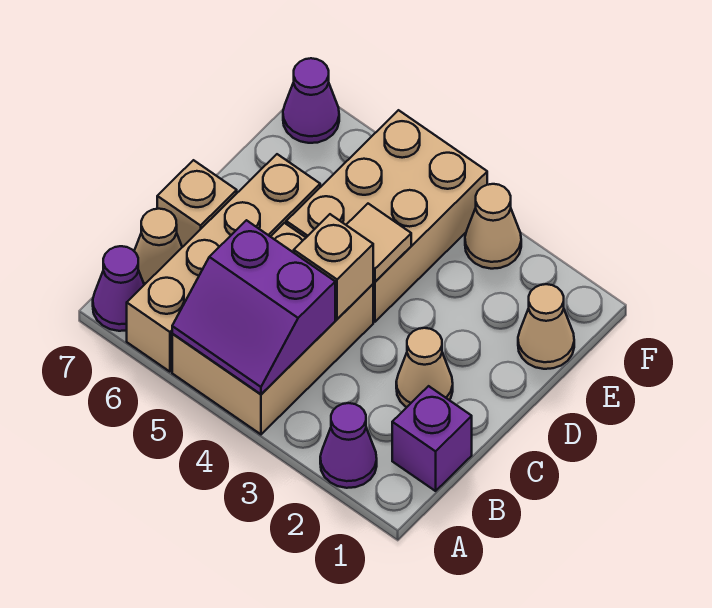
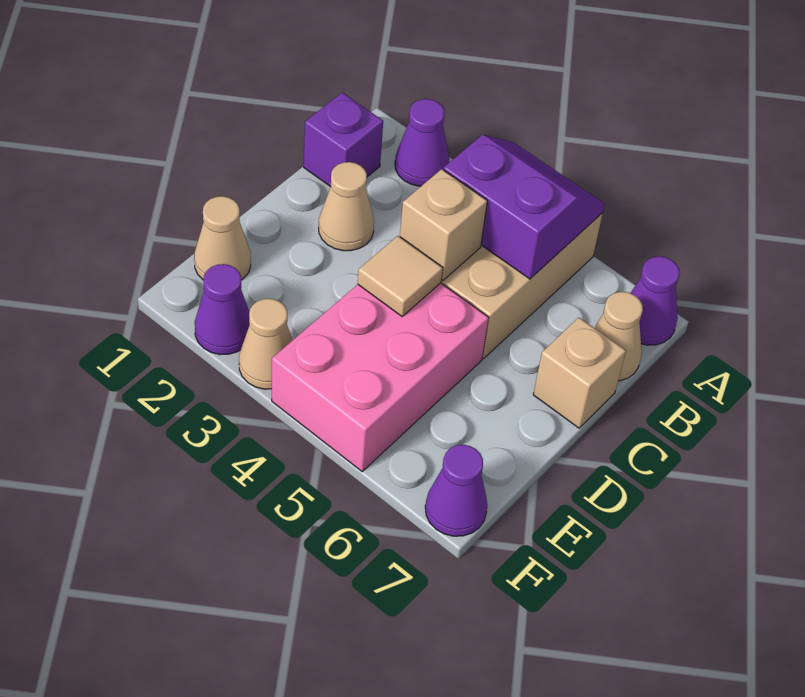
tan brick A6:D6 level 1 -> none
tan brick D4:F5 level 1 -> pink brick D4:F5 level 1
none -> purple cone F2 level 1

